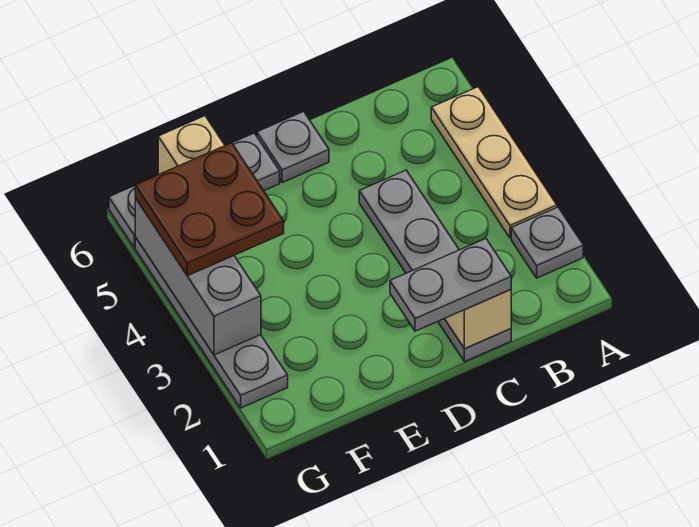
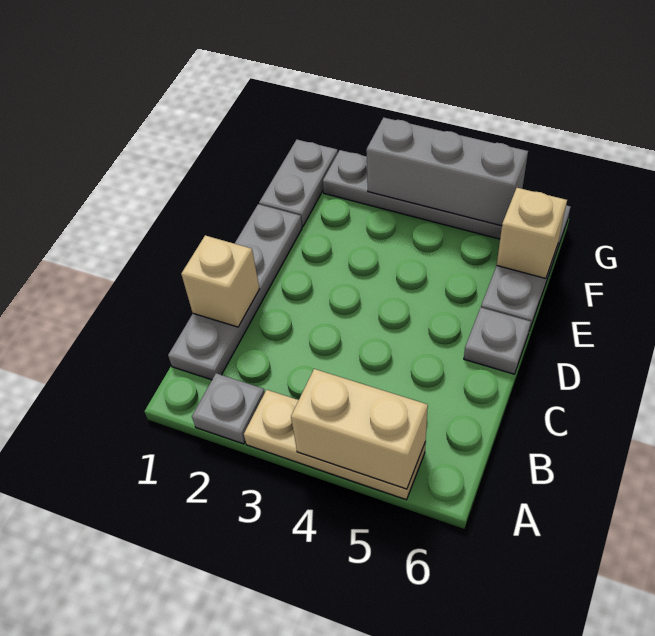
none -> tan brick A4:A5 level 2
grey plate C1:C4 level 1 -> grey plate B1:E1 level 1
grey plate C1:D1 level 3 -> grey plate F1:G1 level 1
brown plate F4:G5 level 3 -> none

